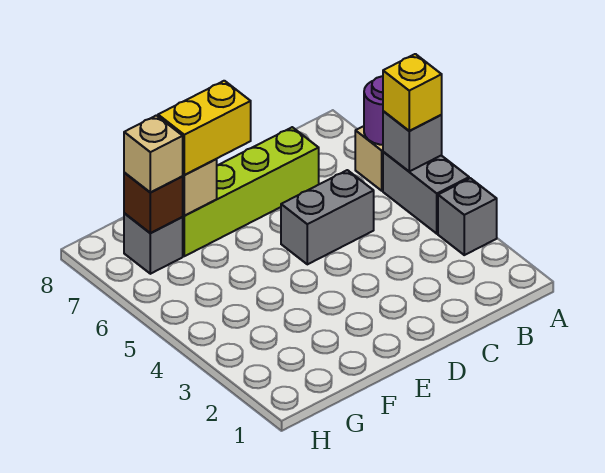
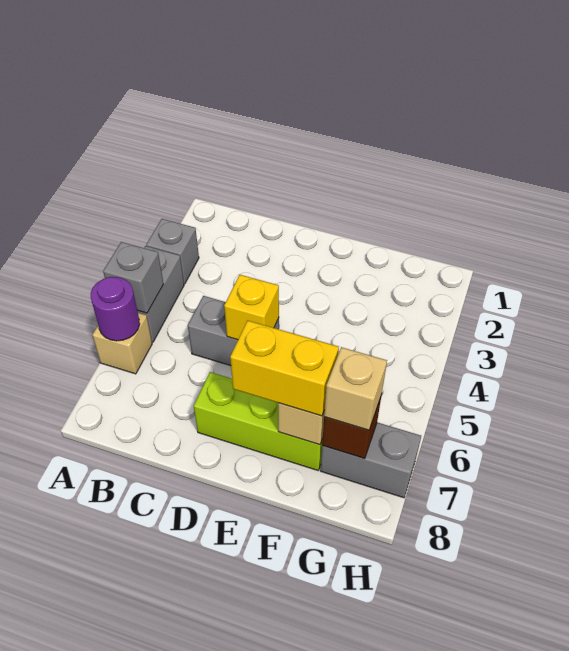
yellow brick A5 level 3 -> yellow brick D5 level 2
lime brick C7:F7 level 1 -> lime brick D7:F7 level 1
grey brick G7 level 1 -> grey brick G7:H7 level 1

